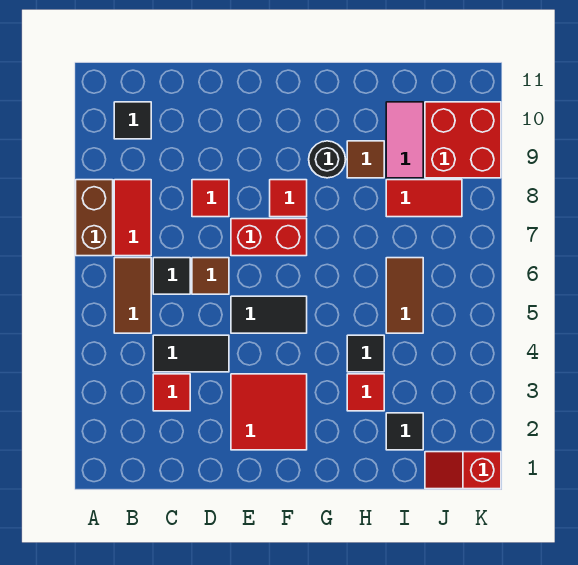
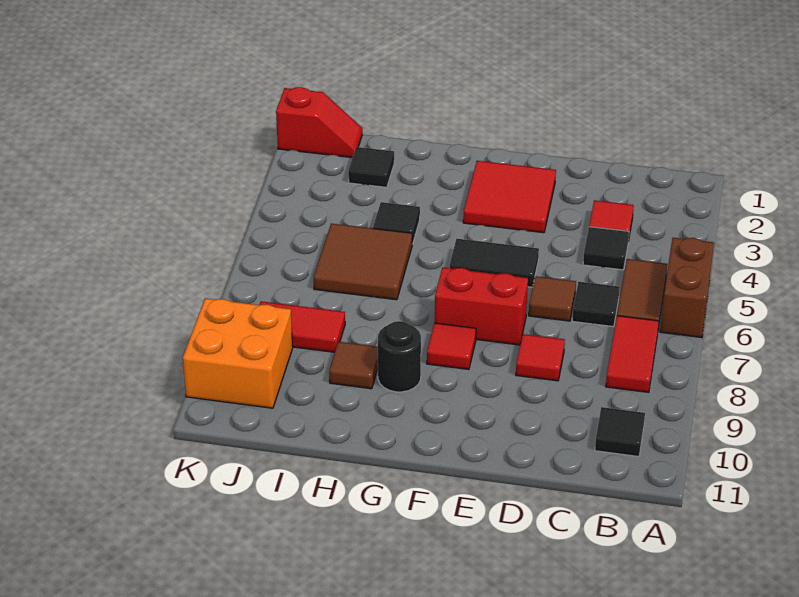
brown brick A7:A8 level 1 -> brown brick A5:A6 level 1
black tile C4:D4 level 1 -> black tile C4 level 1
red tile H3 level 1 -> none
brown tile I5:I6 level 1 -> brown tile H5:I6 level 1
pink tile I9:I10 level 1 -> none
red brick J9:K10 level 1 -> orange brick J9:K10 level 1

